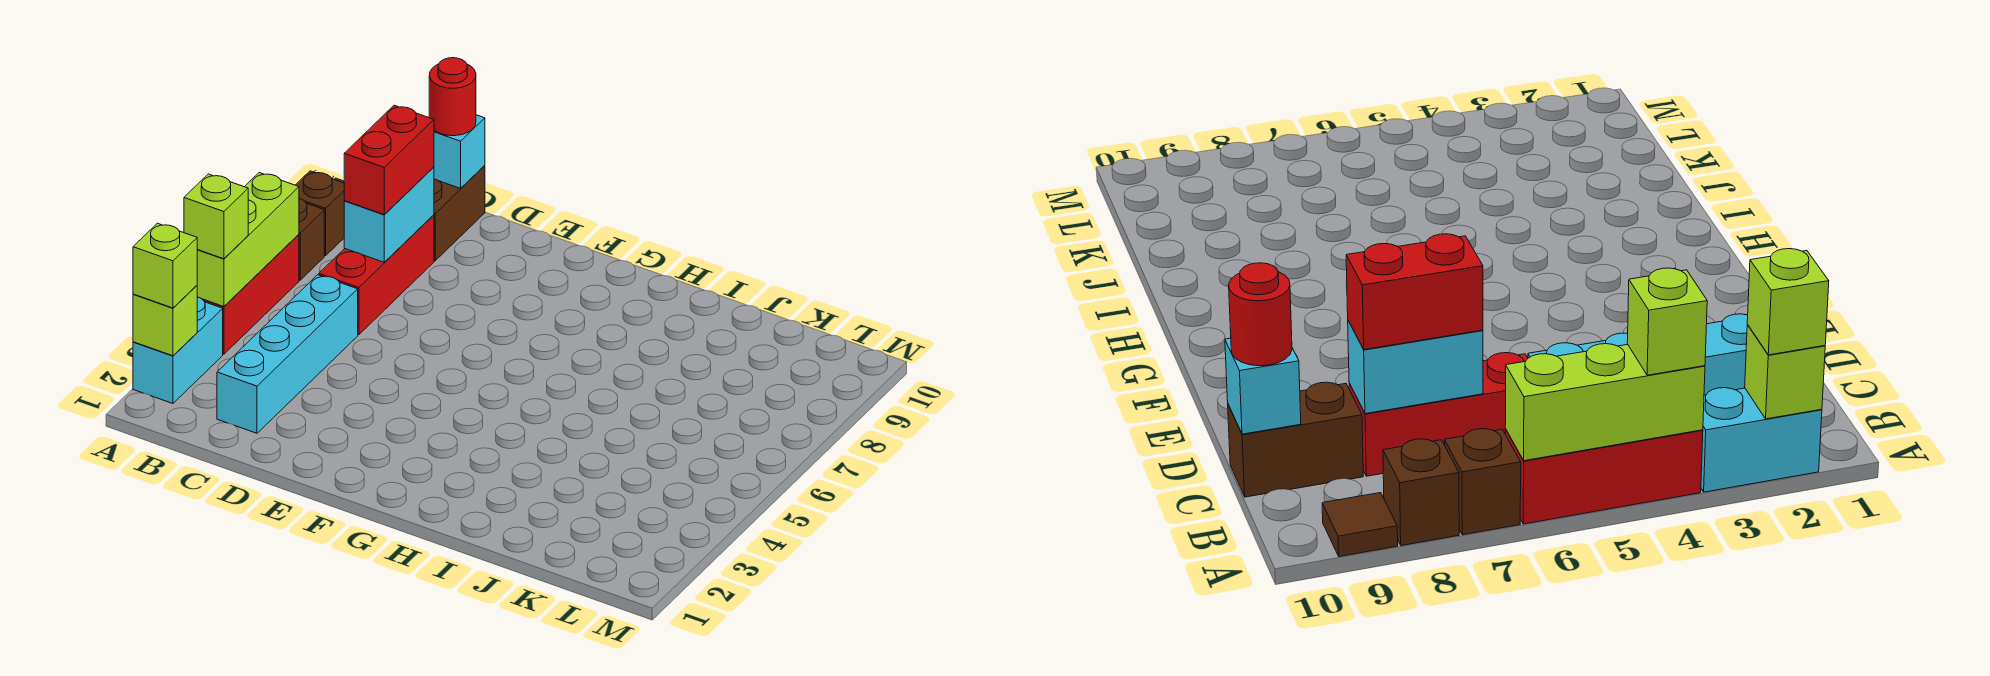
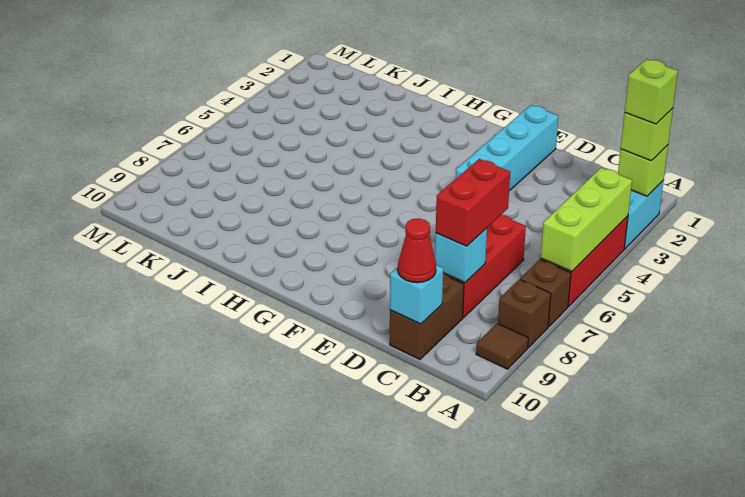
lime brick A4 level 3 -> lime brick A2 level 4
cyan brick C2:C5 level 1 -> cyan brick E1:E4 level 1
cyan brick C7:C8 level 2 -> cyan brick C8 level 2
red round brick C10 level 3 -> red cone C10 level 3

